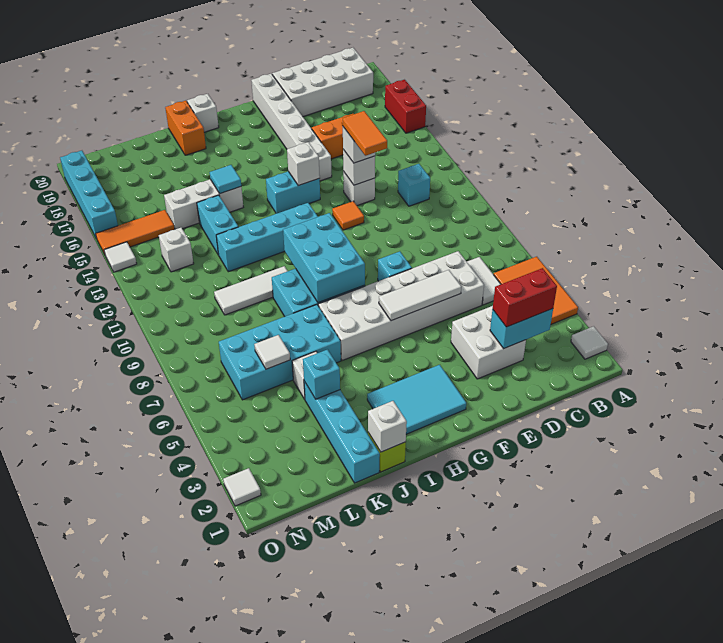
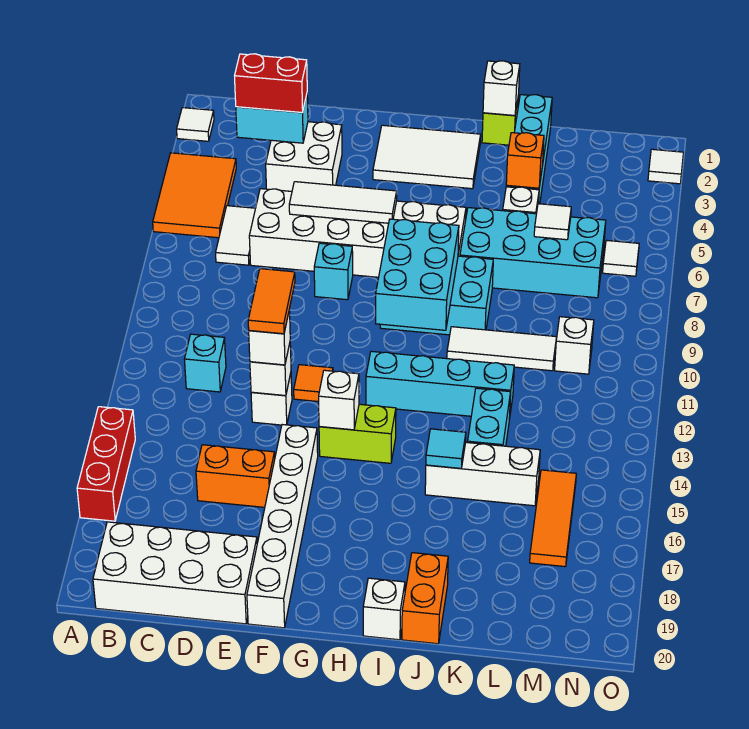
red brick A16:A17 level 1 -> red brick A15:A17 level 1
cyan tile G2:I3 level 1 -> white tile G2:I3 level 1
cyan brick G14:H14 level 1 -> lime brick G14:H14 level 1
cyan brick K4 level 2 -> orange brick K4 level 2
white brick M13 level 1 -> white brick M10 level 1
orange tile M15:O15 level 1 -> orange tile M15:M17 level 1
white tile O14 level 1 -> white tile N6 level 1
cyan brick O16:O19 level 1 -> none

